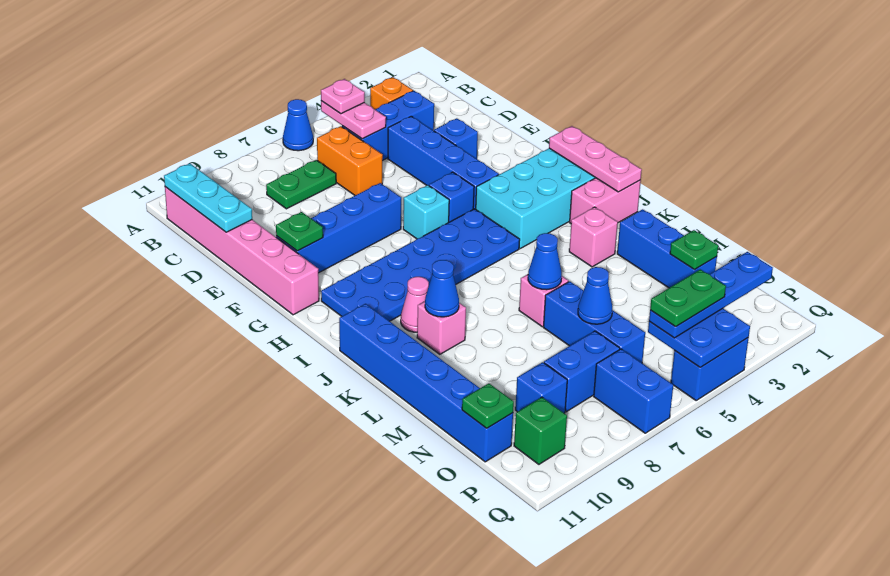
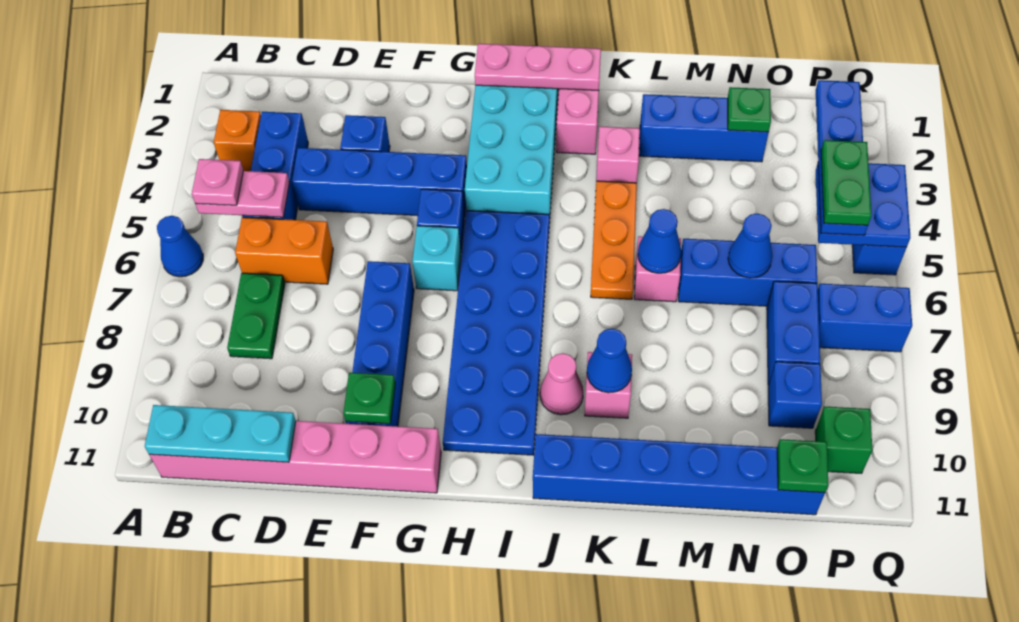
none -> orange plate K4:K6 level 1

